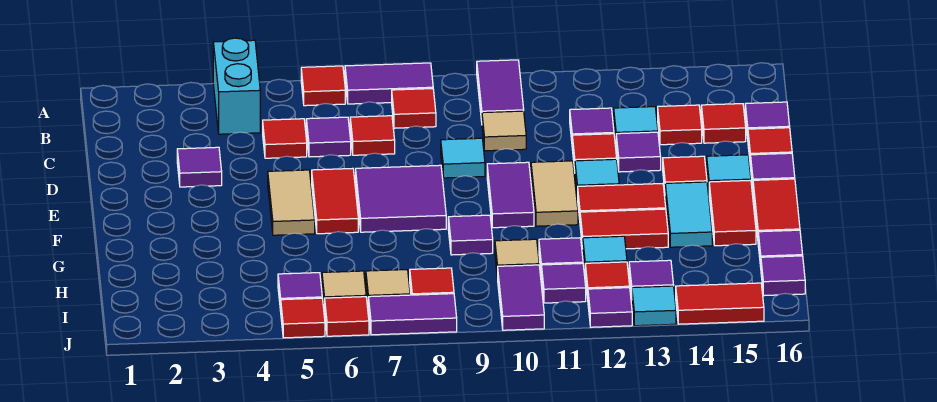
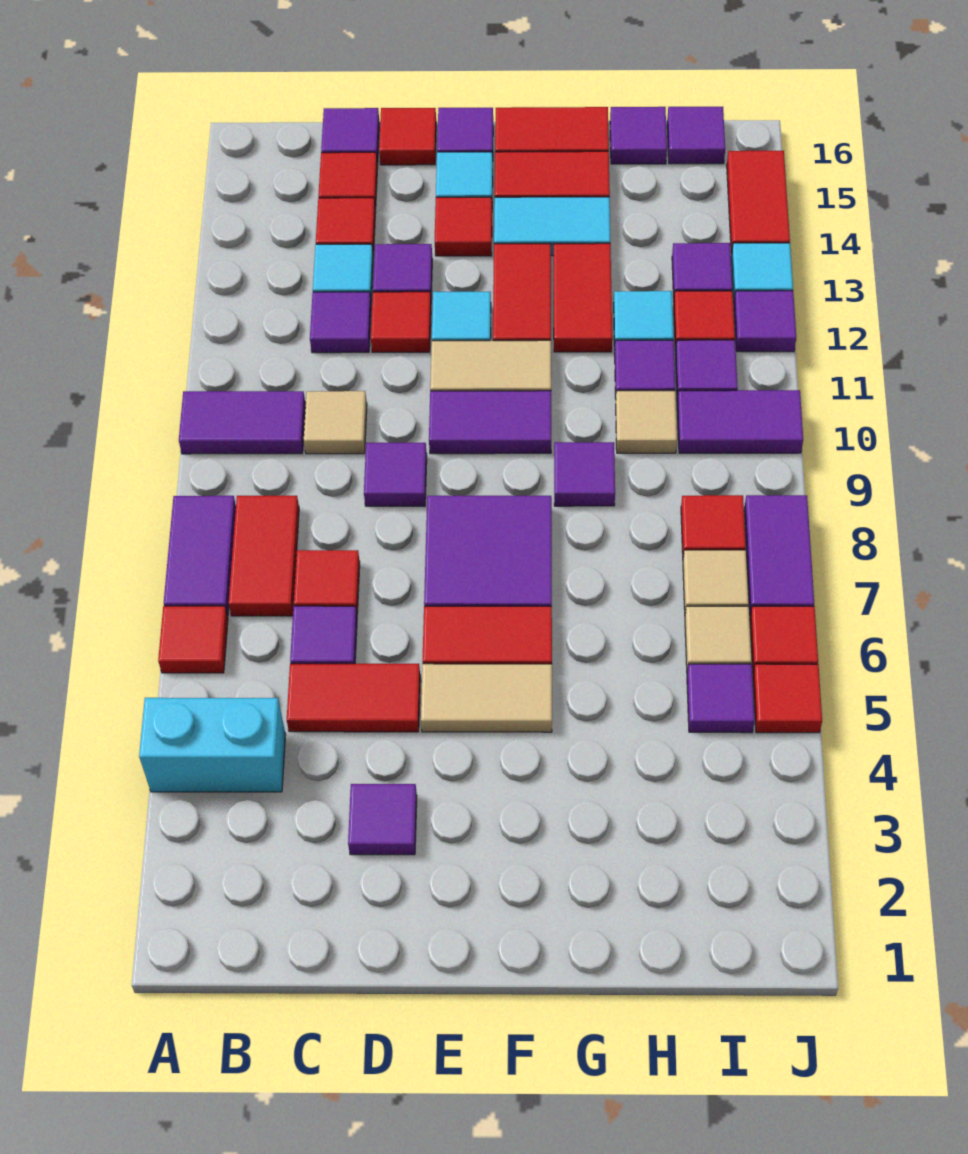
red tile B8 level 1 -> red tile B7:B8 level 1
red tile C5 level 1 -> red tile C5:D5 level 1
cyan tile D9 level 1 -> purple tile D9 level 1

